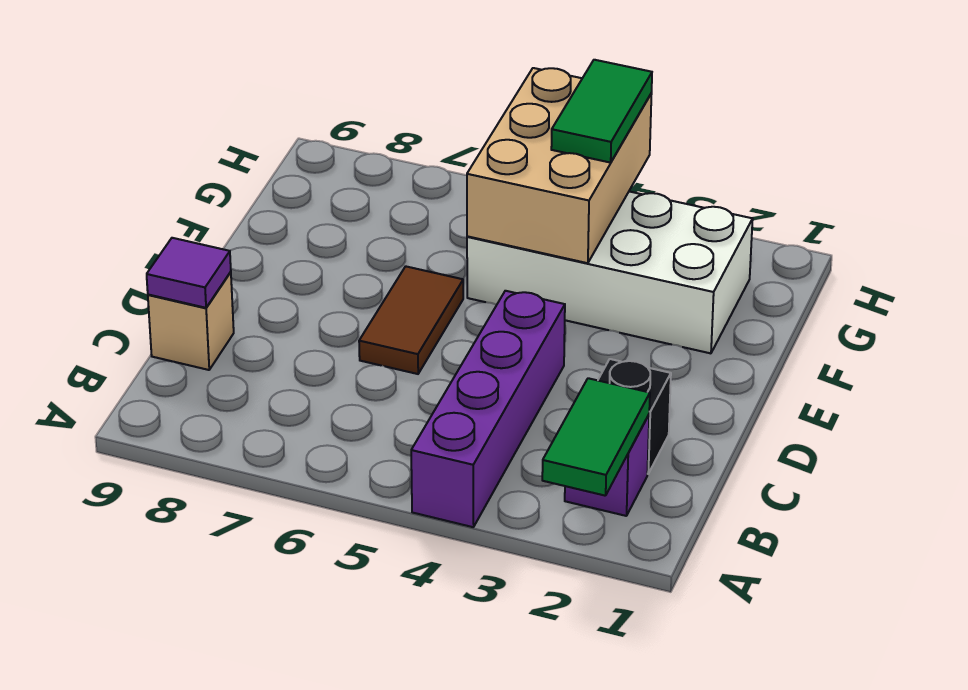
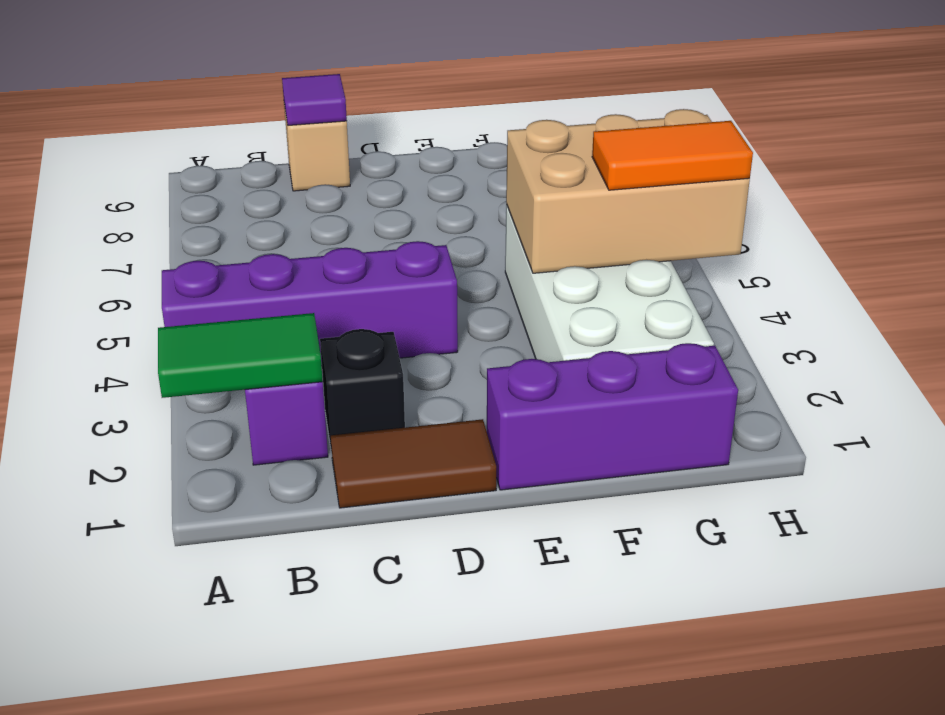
brown tile D6:E6 level 1 -> brown tile C1:D1 level 1
none -> purple brick E1:G1 level 1
green tile G4:H4 level 3 -> orange tile G4:H4 level 3

